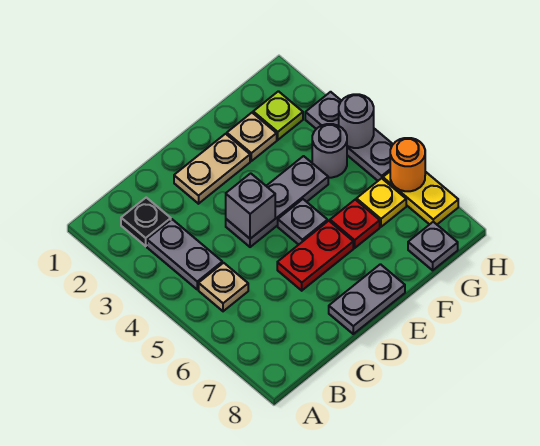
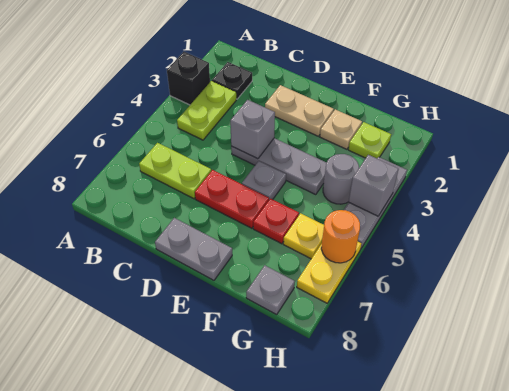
none -> black brick A3 level 1
grey plate B3:B4 level 1 -> lime plate B3:B4 level 1
tan plate B5 level 1 -> none
none -> lime plate B6:C6 level 1
grey round brick H4 level 2 -> grey brick H4 level 2

